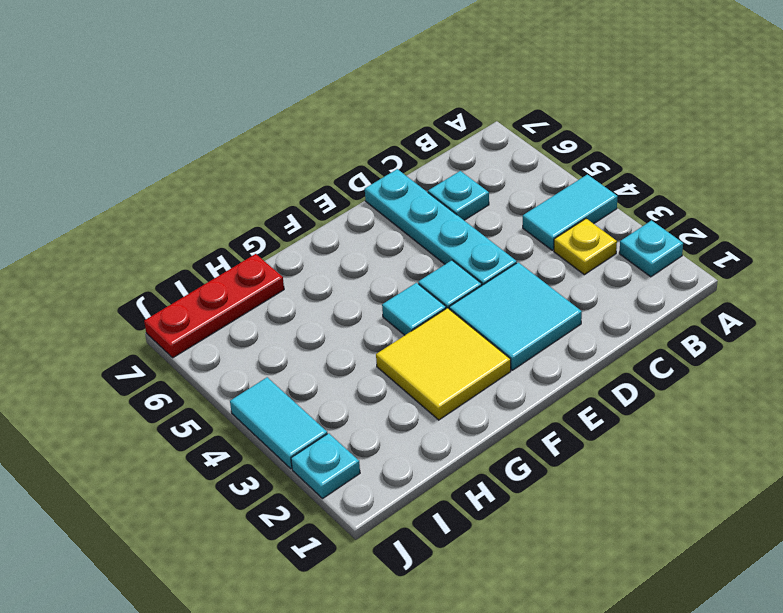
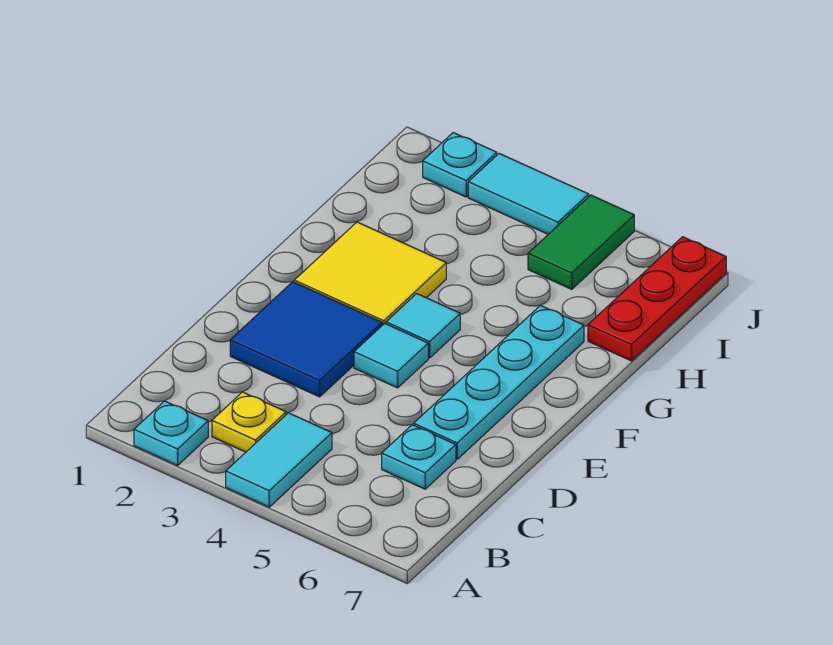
cyan tile D2:E3 level 1 -> blue tile D2:E3 level 1
cyan plate D4:D7 level 1 -> cyan plate D6:G6 level 1
none -> green tile I5:J5 level 1

